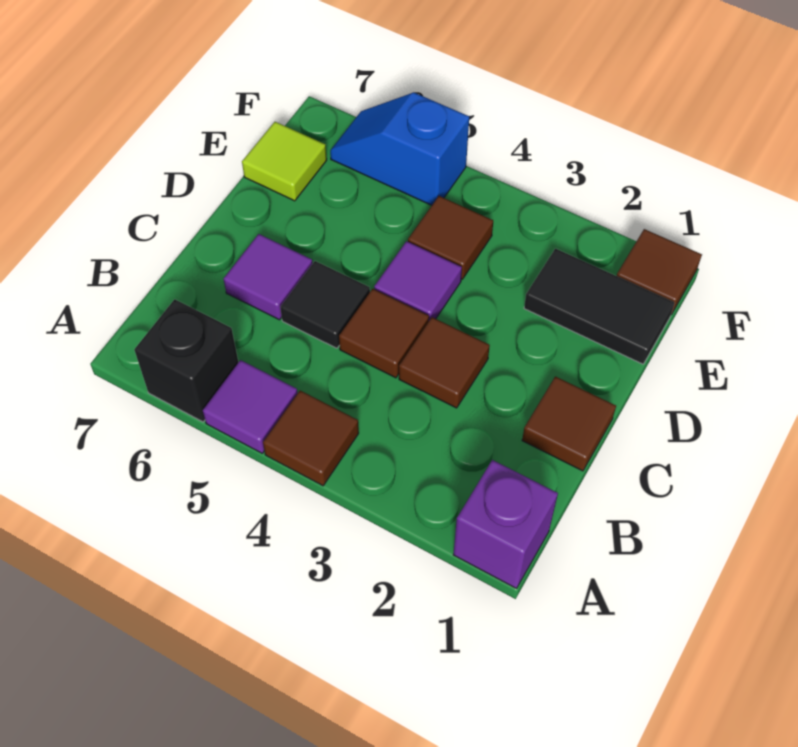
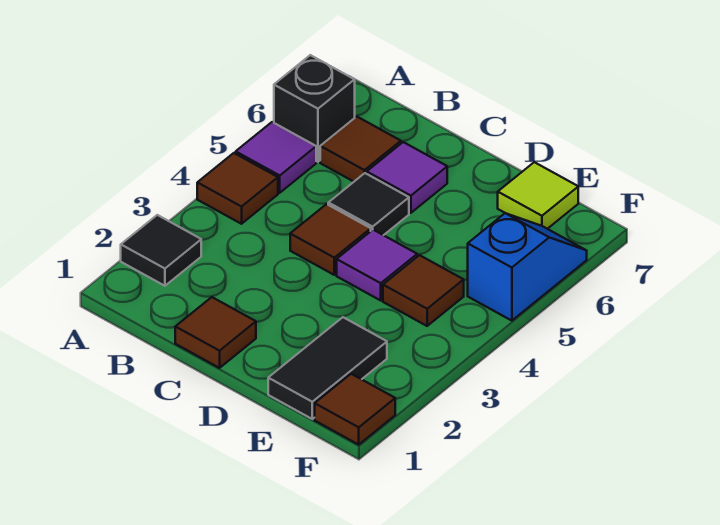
purple brick A1 level 1 -> none
none -> black tile A2 level 1
brown tile C3 level 1 -> brown tile B6 level 1

